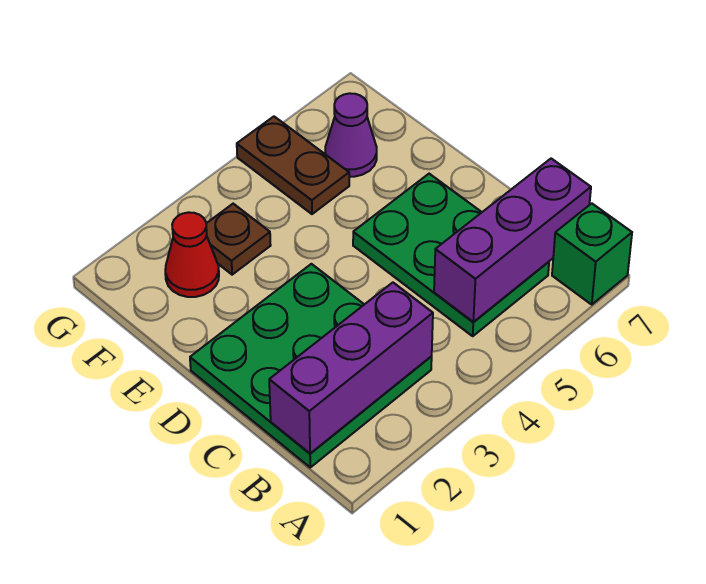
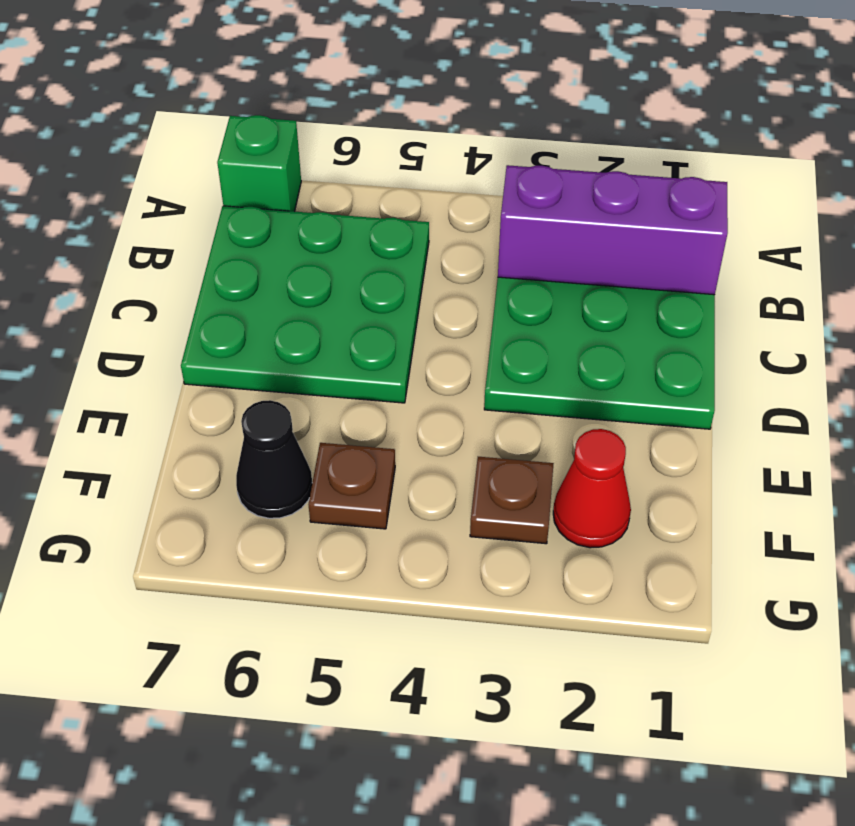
green plate B5:D6 level 1 -> green plate B5:D7 level 1
purple brick B5:B7 level 2 -> none
brown plate F5:G5 level 1 -> brown plate F5 level 1
purple cone F6 level 1 -> black cone F6 level 1

